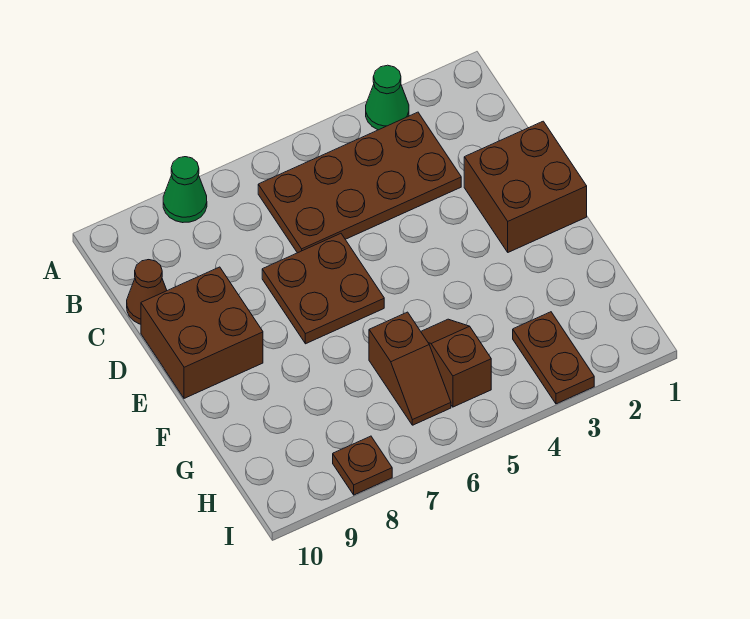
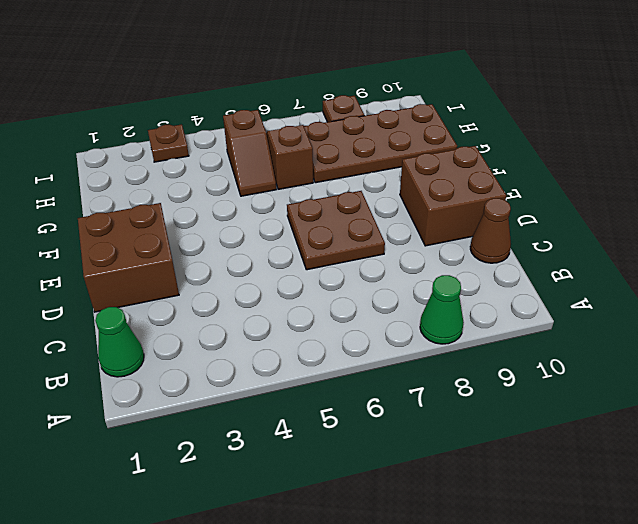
green cone A3 level 1 -> green cone B1 level 1
brown plate B3:C6 level 1 -> brown plate G7:H10 level 1
brown plate H3:I3 level 1 -> brown plate I3 level 1

